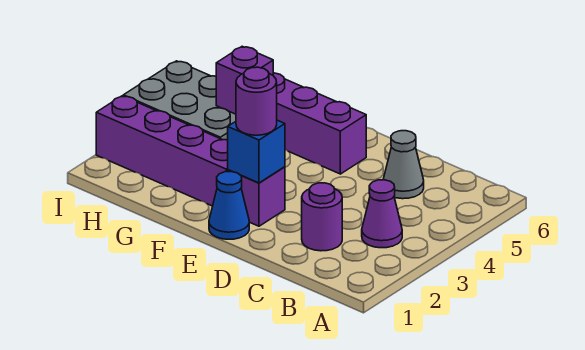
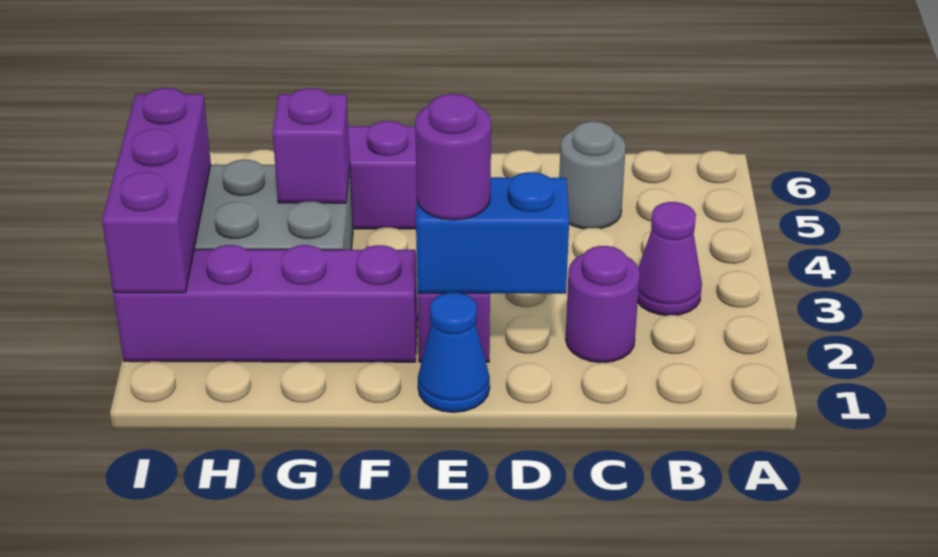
grey cone C5 level 1 -> grey round brick C5 level 1
blue brick E2 level 2 -> blue brick D2:E2 level 2
none -> purple brick I2:I4 level 2

